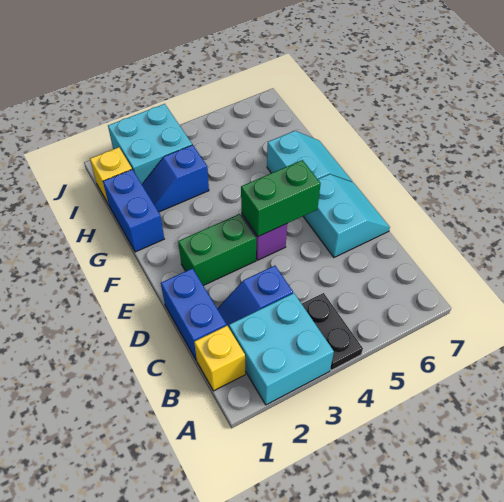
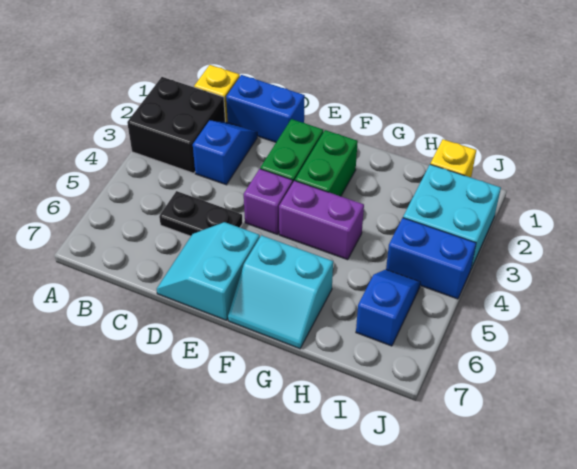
cyan brick A2:B3 level 1 -> black brick A2:B3 level 1
black plate A4:B4 level 1 -> black plate C5:D5 level 1
cyan slope D6:E7 level 1 top 6 -> cyan slope D6:E7 level 1 top E
green brick E4:E5 level 2 -> green brick F2:F3 level 1
none -> purple brick F4:G4 level 1
blue brick G1:H1 level 1 -> blue brick I4:J4 level 1
blue slope H2:H3 level 1 top 3 -> blue slope I5:I6 level 1 top 6

